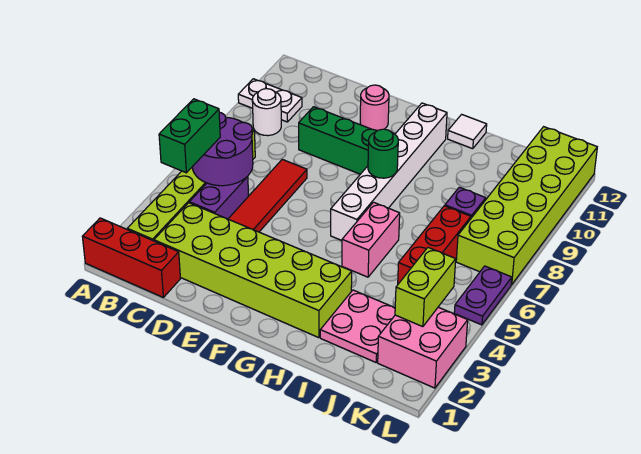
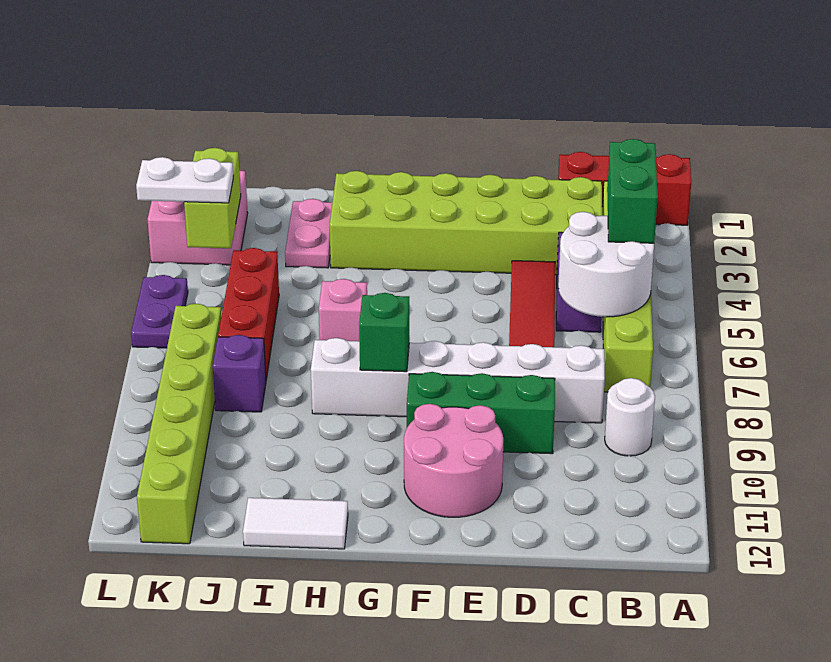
white plate A10:B10 level 1 -> white plate K4:L4 level 3
purple round brick B5:C6 level 2 -> white round brick B5:C6 level 2
pink round brick E11 level 1 -> pink round brick E10:F11 level 1
white brick G6:G11 level 1 -> white brick C8:H8 level 1
green round brick G8 level 2 -> green brick G8 level 2
pink brick H5:H6 level 1 -> pink brick H6 level 1
white tile H12 level 1 -> white tile H12:I12 level 1
pink plate I2:J3 level 1 -> pink plate I2:I3 level 1
lime brick K7:L12 level 1 -> lime brick K7:K12 level 1

